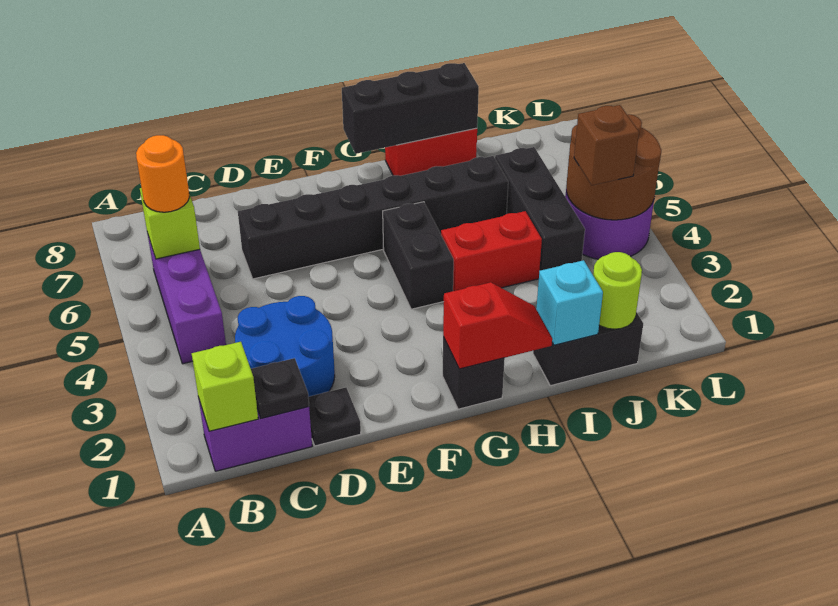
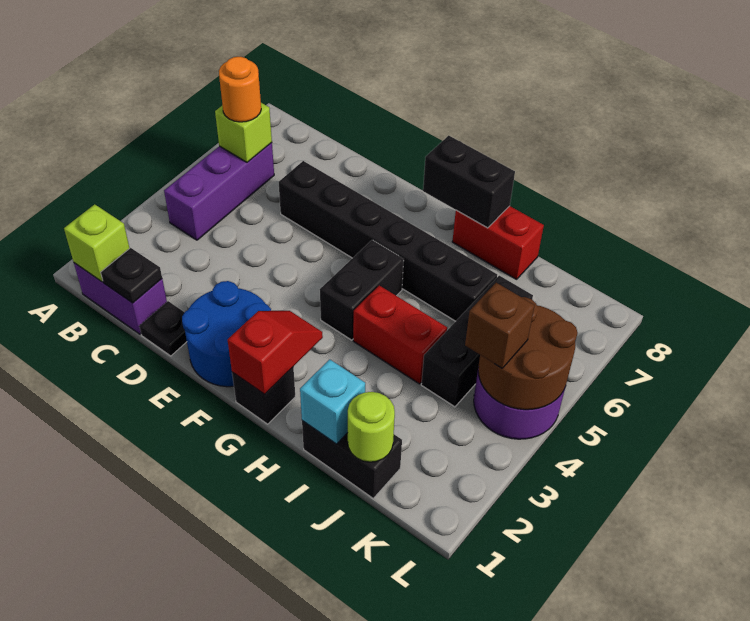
blue round brick C2:D3 level 1 -> blue round brick E1:F2 level 1
red slope G1:H1 level 2 top G -> red slope G1:G2 level 2 top 1
black brick G8:I8 level 2 -> black brick G8:H8 level 2

